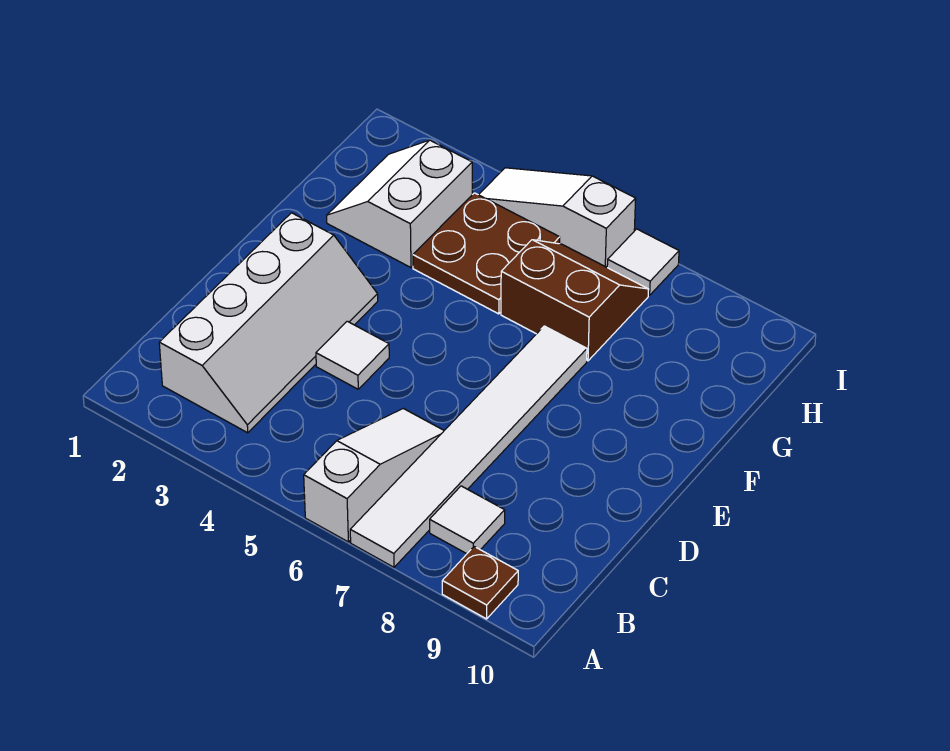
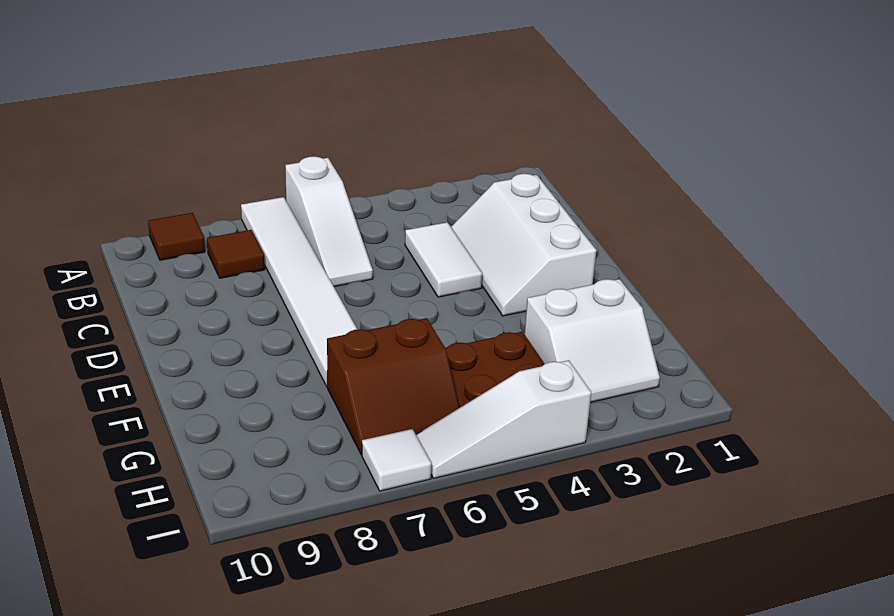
brown plate A9 level 1 -> brown tile A9 level 1
white slope B2:E3 level 1 top 2 -> white slope C2:E3 level 1 top 2
white tile B8 level 1 -> brown tile B8 level 1
white tile D4 level 1 -> white tile C4:D4 level 1
white slope G2:H3 level 1 top 3 -> white slope G2:H3 level 1 top G
white slope I4:I6 level 1 top 6 -> white slope I4:I6 level 1 top 4

